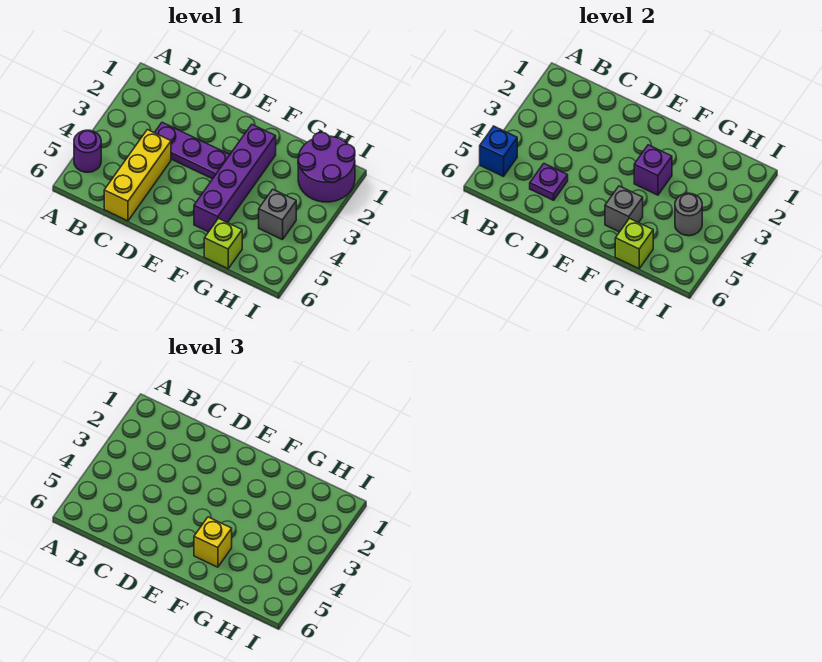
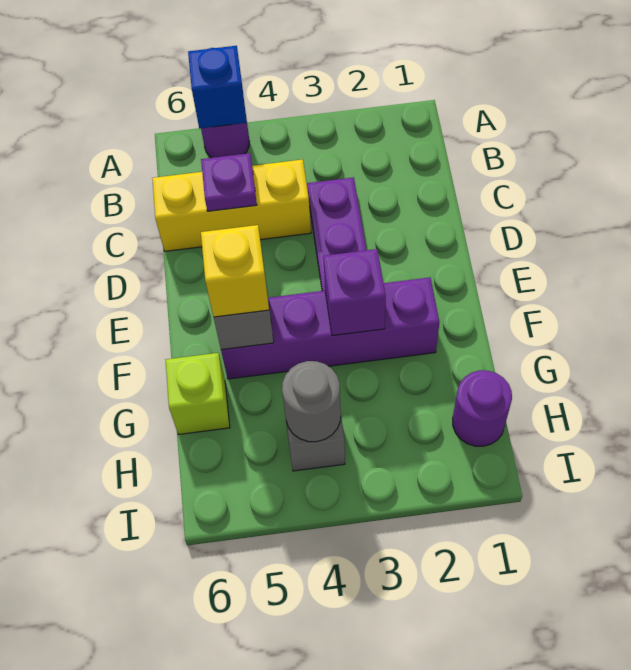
lime brick G6 level 2 -> none
purple round brick H1:I2 level 1 -> purple round brick H1 level 1

